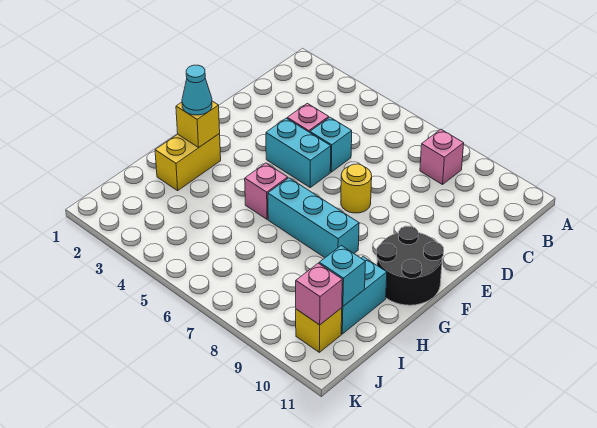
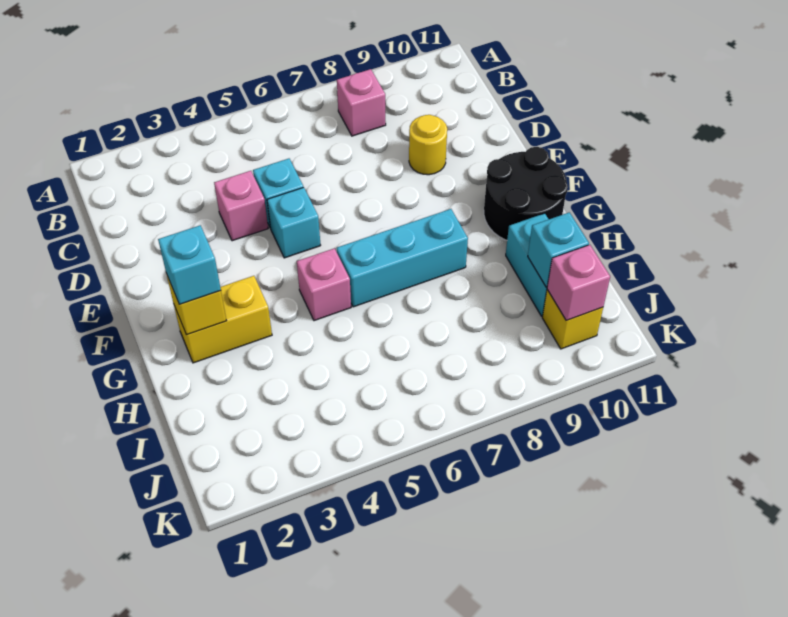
cyan brick E4:E5 level 1 -> cyan brick E5 level 1
yellow round brick E7 level 1 -> yellow round brick D9 level 1
yellow brick G2:H2 level 1 -> yellow brick G2:G3 level 1
cyan cone G2 level 3 -> cyan brick G2 level 3

